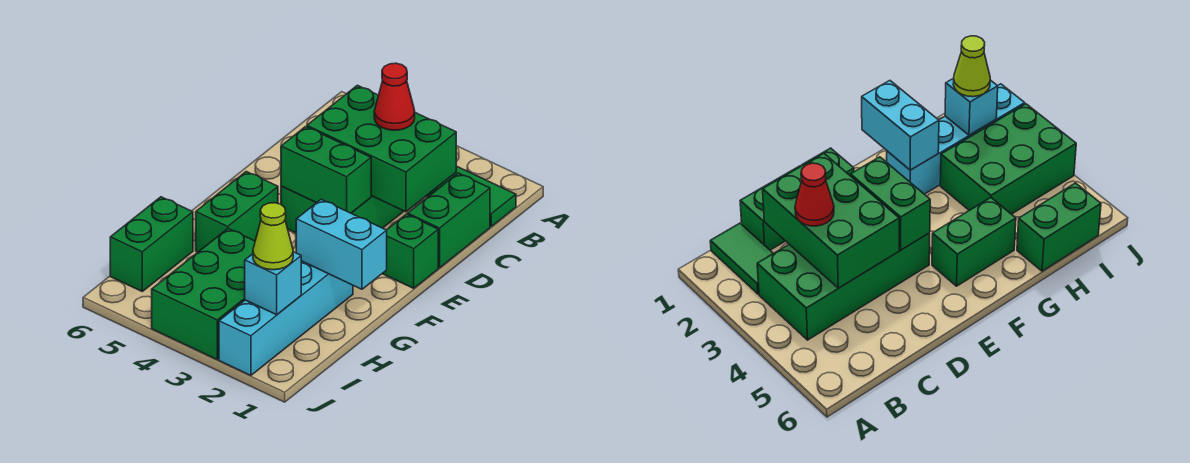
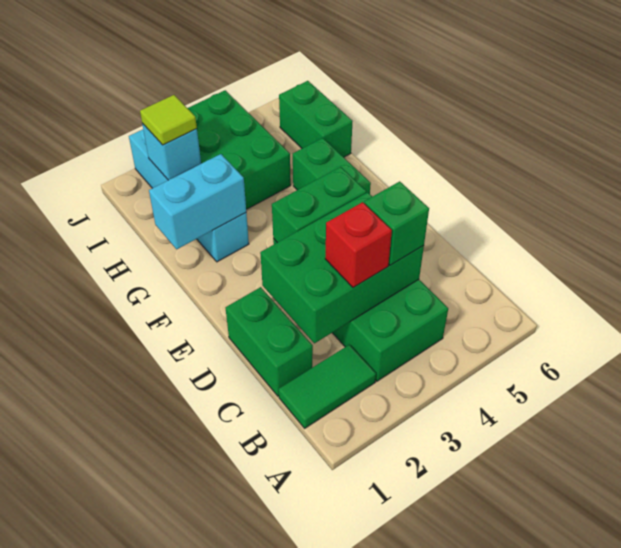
red cone C3 level 3 -> red brick C3 level 3
green brick E1 level 1 -> green brick C4 level 3
lime cone I2 level 3 -> lime tile I2 level 3

